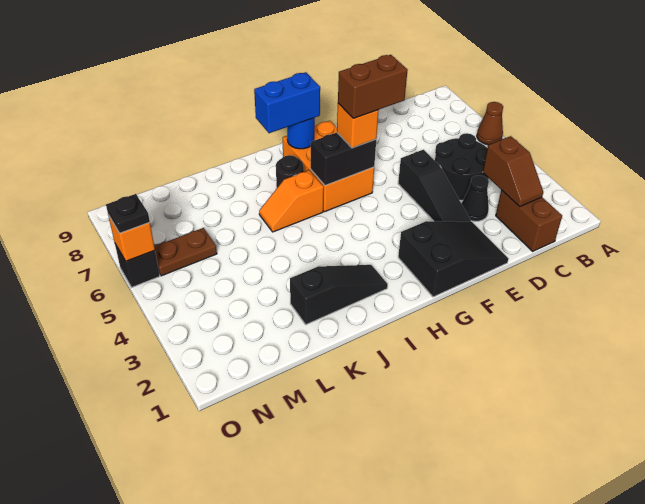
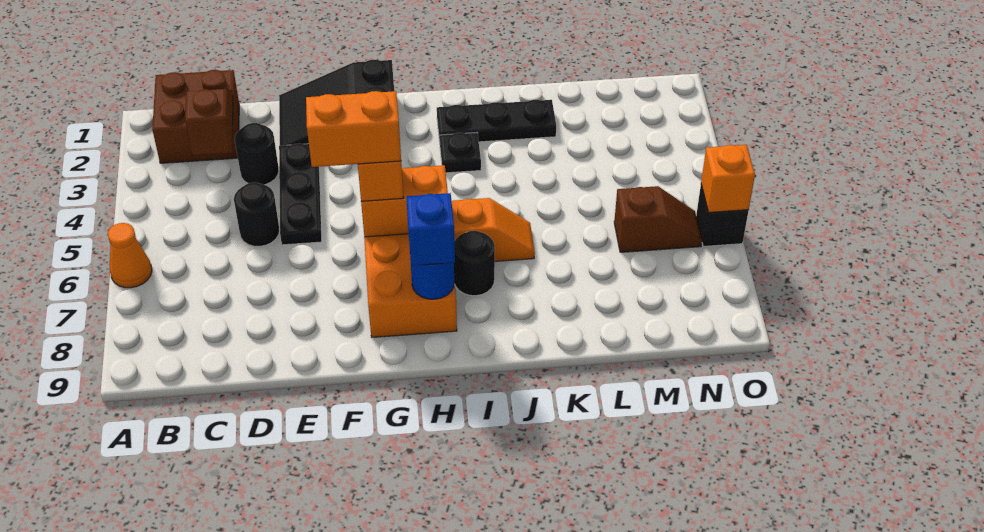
brown cone A6 level 1 -> orange cone A6 level 1
brown brick C1:C2 level 1 -> brown brick B1:C2 level 1
black round brick C4:D5 level 1 -> black round brick D5 level 1
black cone D3 level 1 -> black round brick D3 level 1
black slope E3:E5 level 1 top 5 -> black plate E3:E5 level 1
brown brick F6:G6 level 4 -> orange brick F6:G6 level 4
black brick G6:H6 level 2 -> orange brick G6:H6 level 2
blue brick H8:I8 level 3 -> blue brick H8 level 3
black slope I2:K2 level 1 top K -> black plate I2:K2 level 1
brown plate M6:N6 level 1 -> brown slope M6:N6 level 1 top M
black plate O6 level 3 -> black plate I3 level 1

